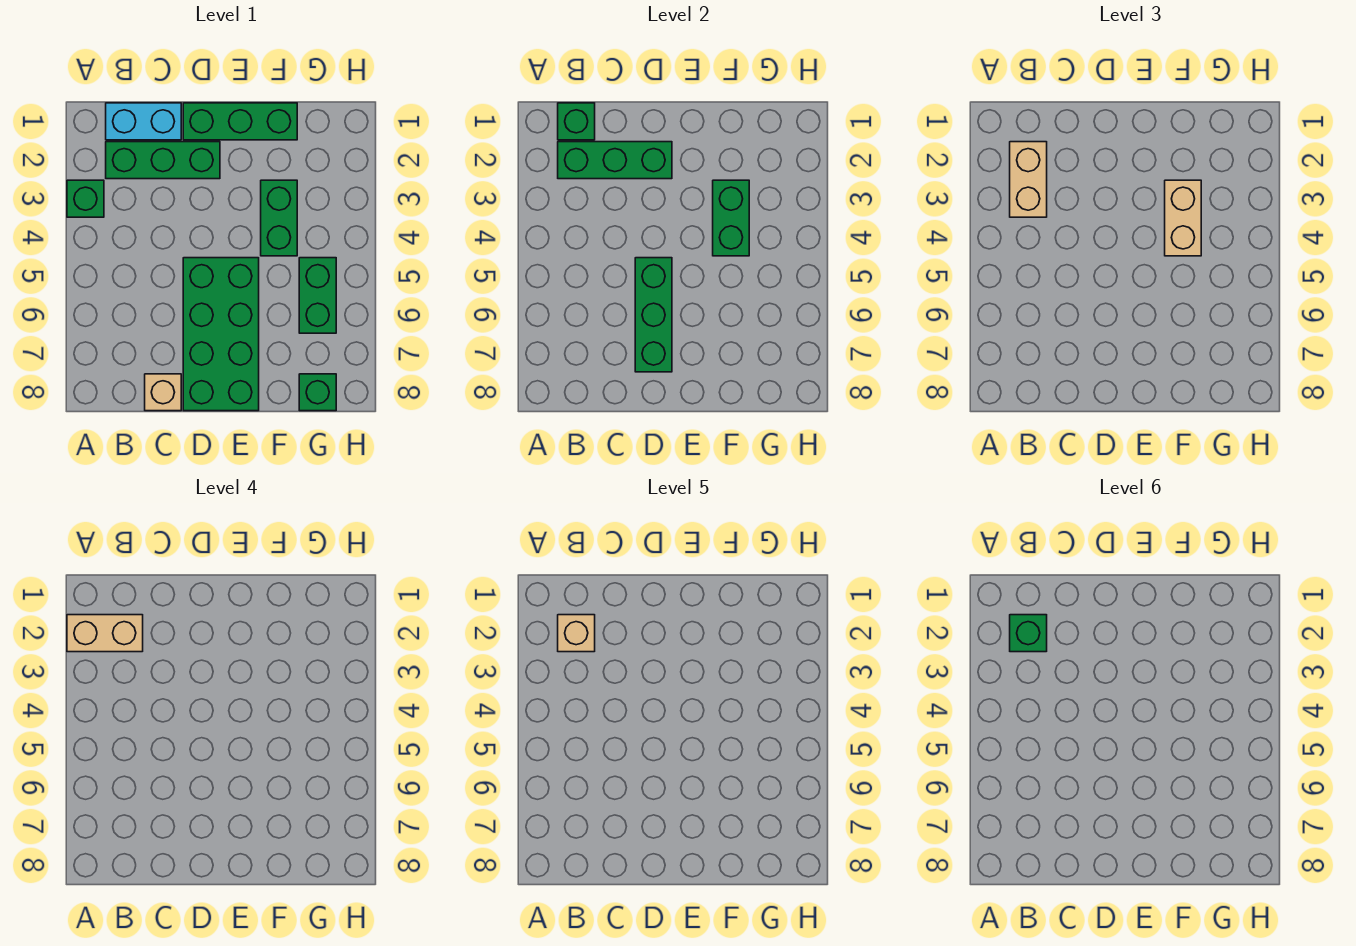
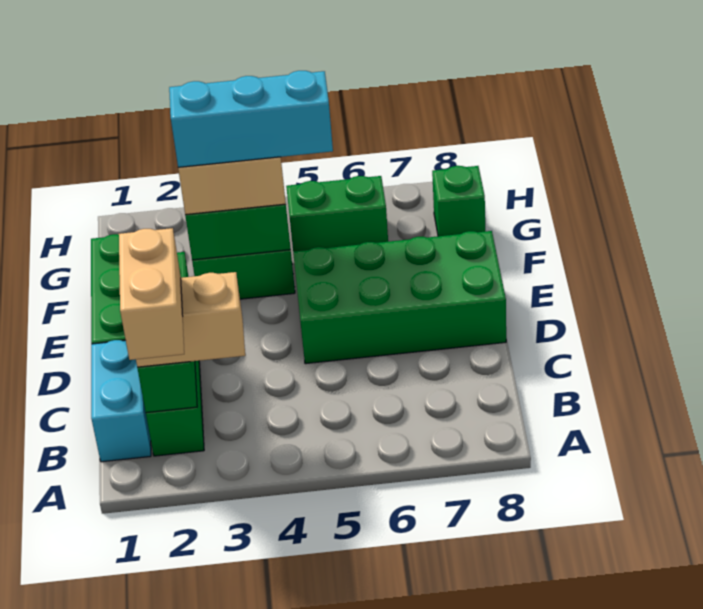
green brick A3 level 1 -> none
green brick B1 level 2 -> none
tan brick B2 level 5 -> none
green brick B2 level 6 -> none
tan brick C8 level 1 -> none
green brick D5:D7 level 2 -> none
none -> cyan brick F3:F5 level 4

